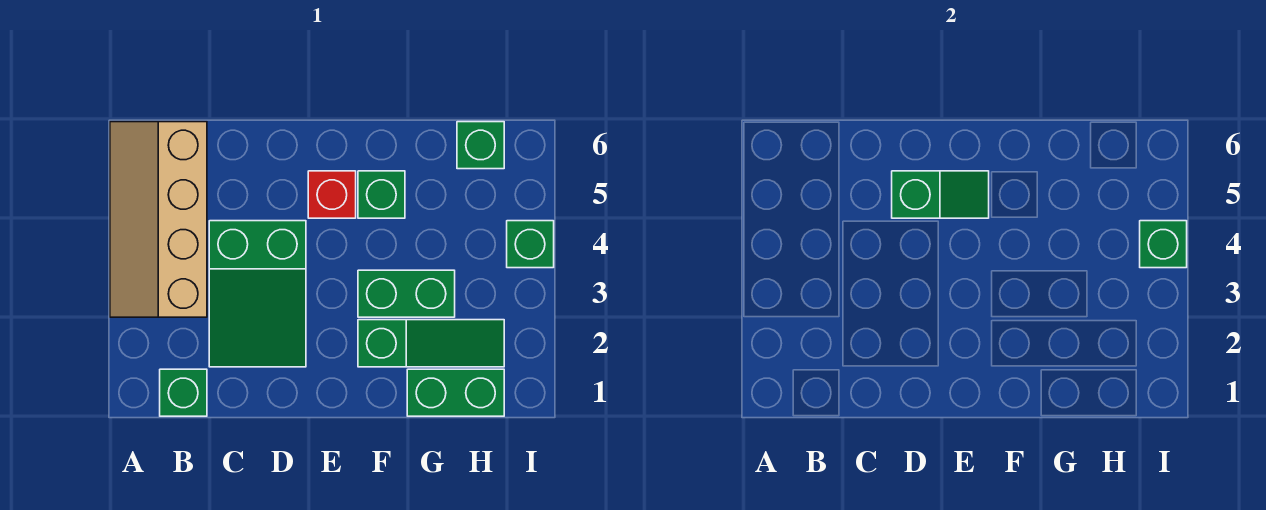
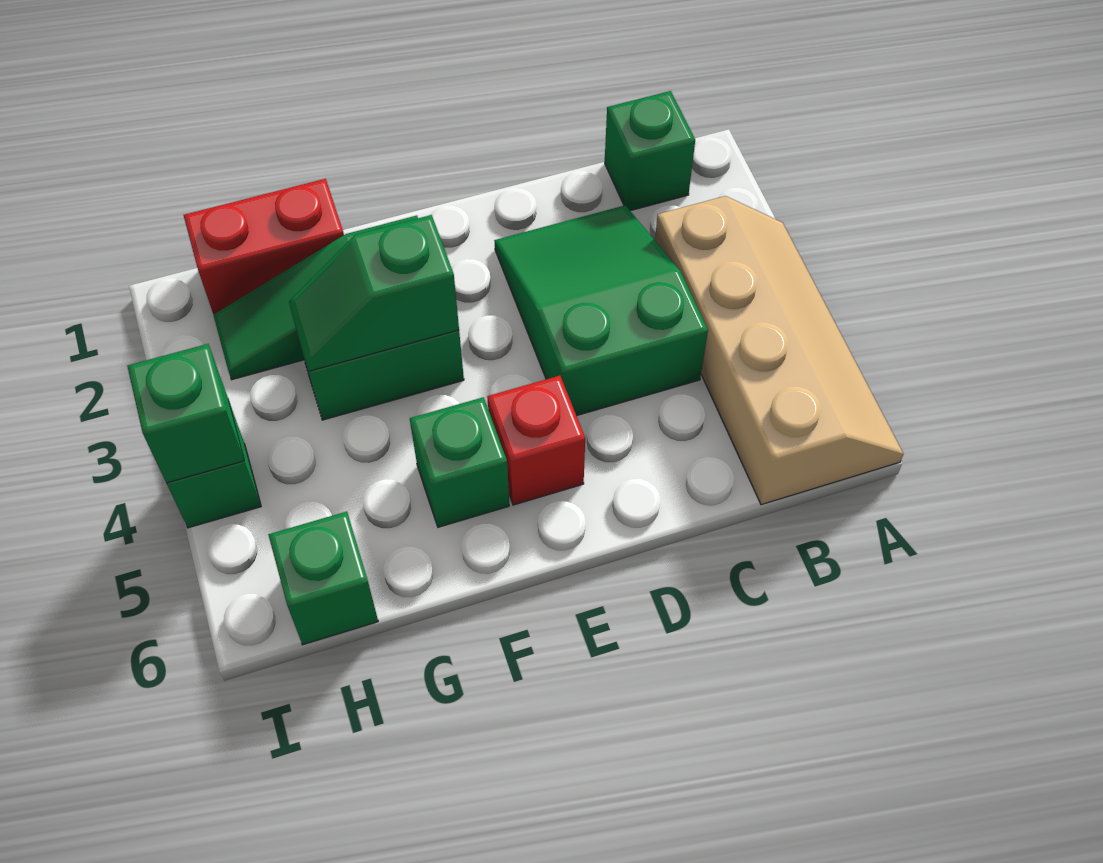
green slope D5:E5 level 2 top D -> green slope F3:G3 level 2 top F
green brick G1:H1 level 1 -> red brick G1:H1 level 1

